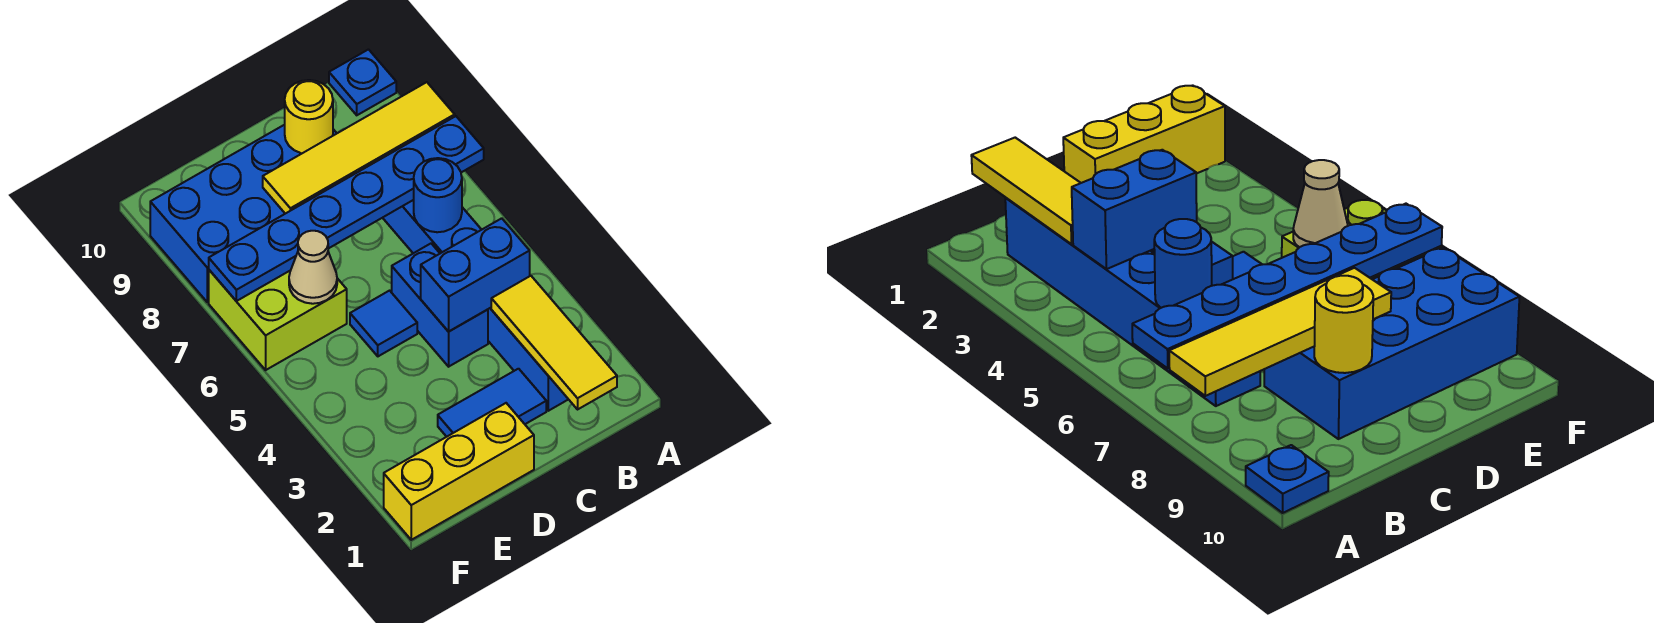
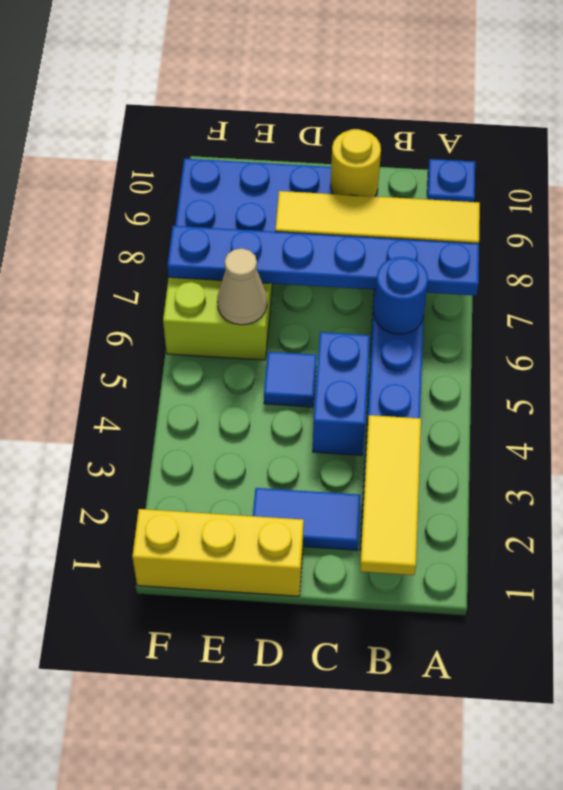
blue brick B4:C4 level 2 -> none

